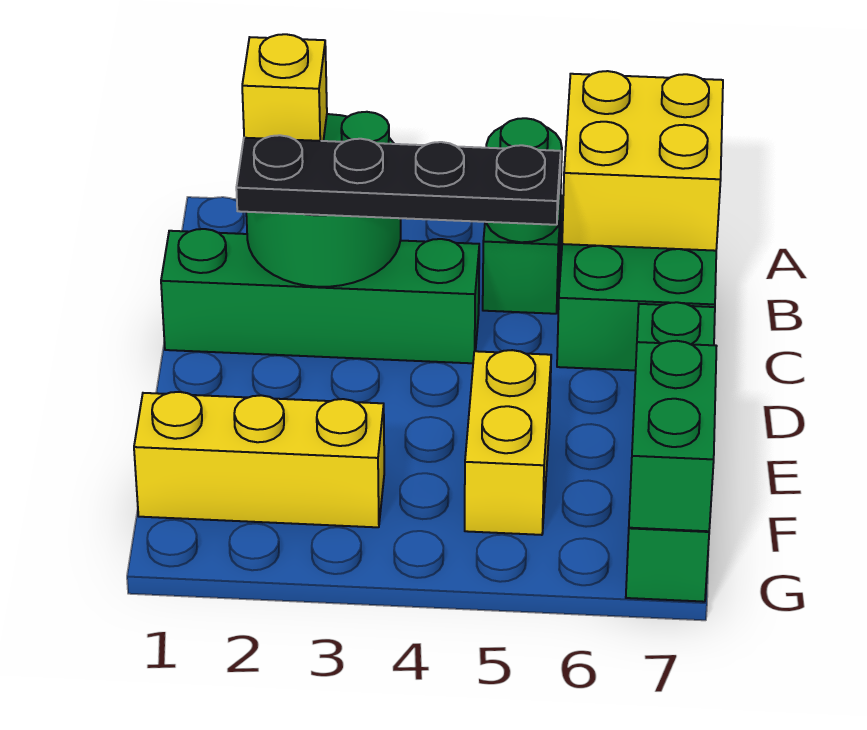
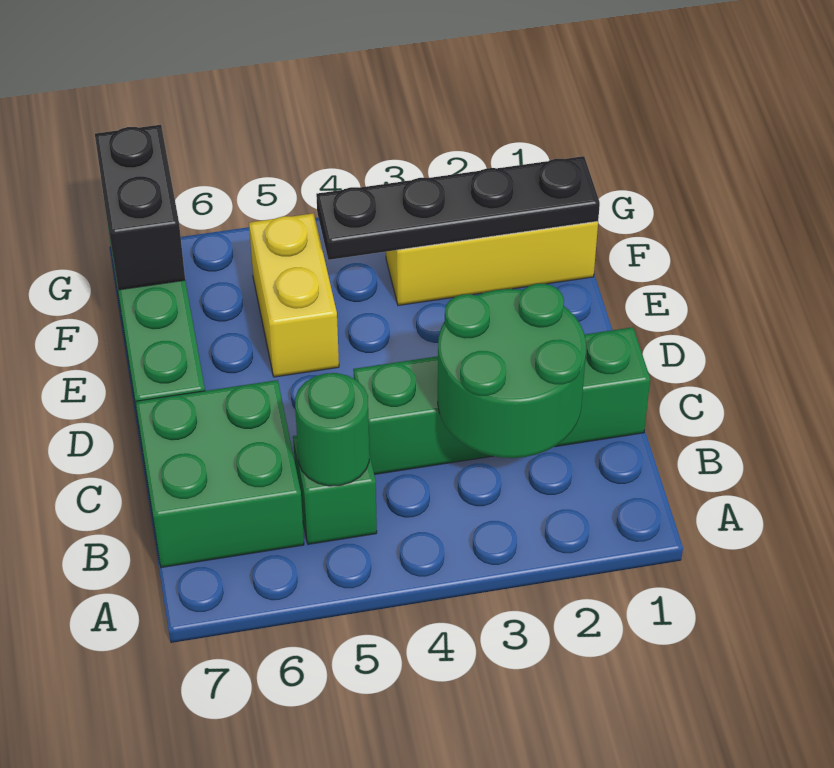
yellow brick A6:B7 level 2 -> none
yellow brick B2 level 3 -> none
black plate C2:C5 level 3 -> black plate F1:F4 level 2
green brick F7:G7 level 2 -> black brick F7:G7 level 2

